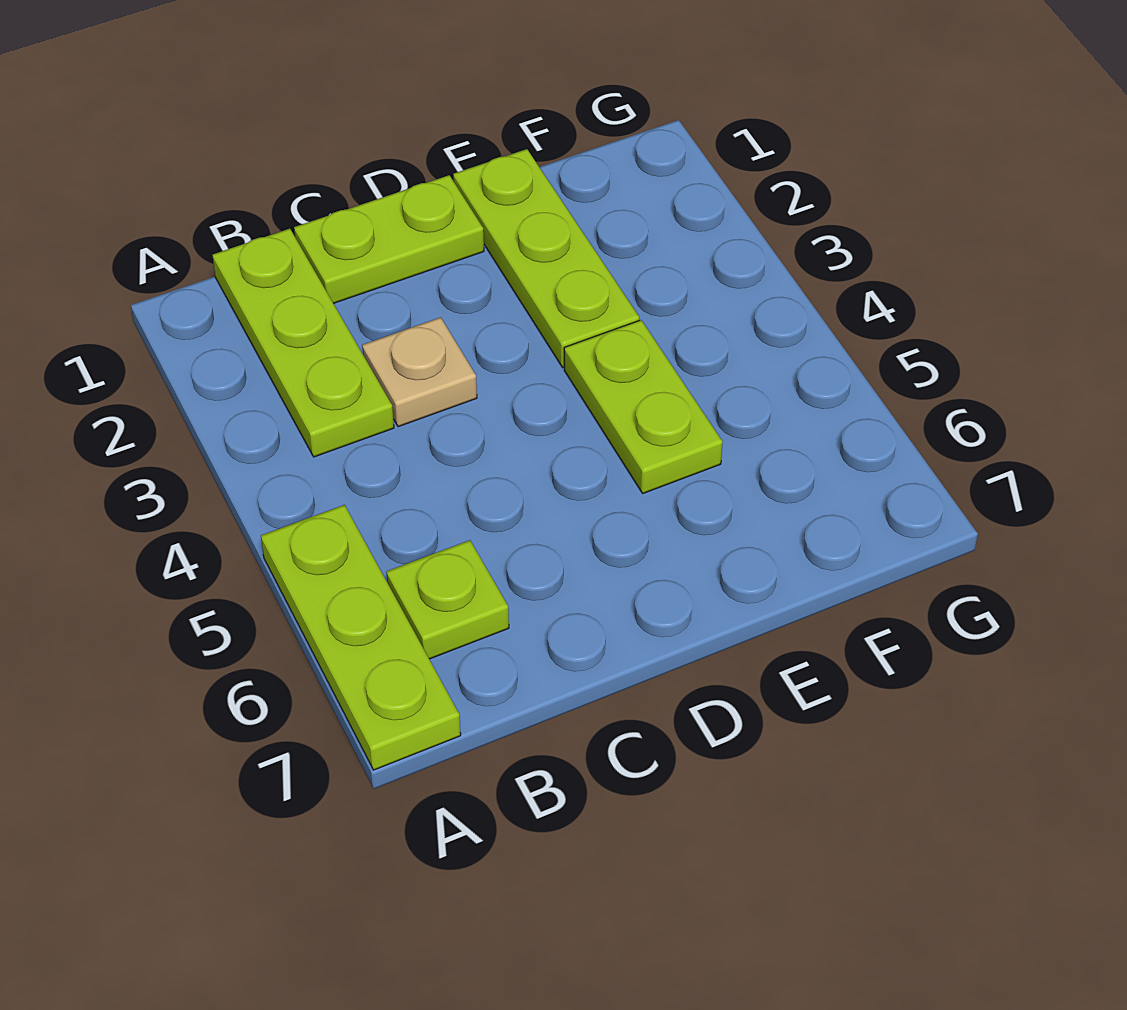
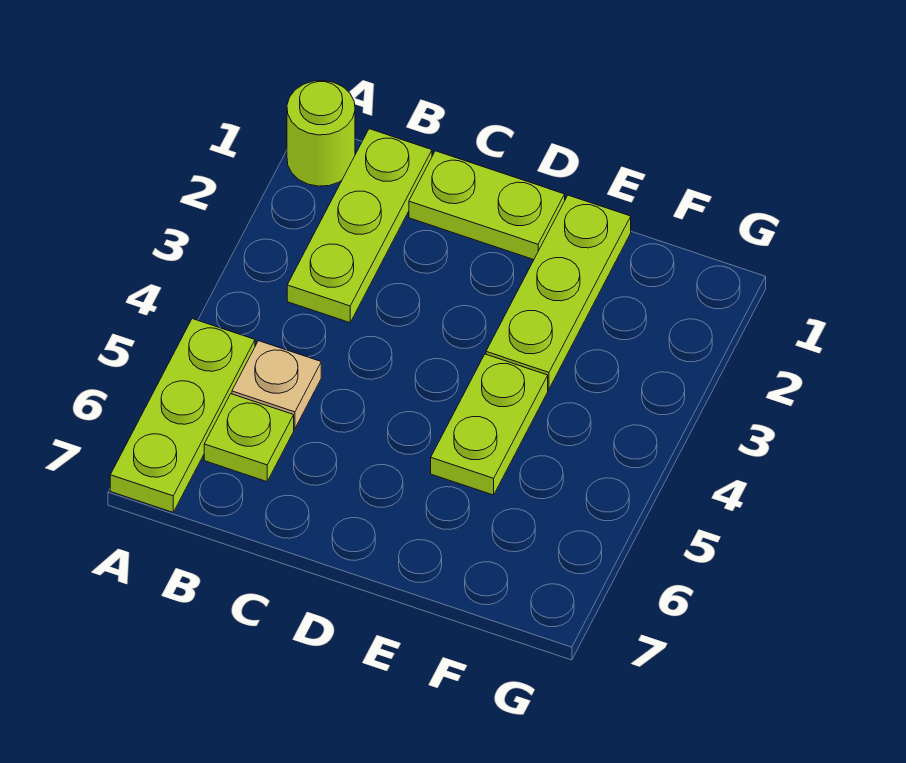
none -> lime round brick A1 level 1
tan plate C3 level 1 -> tan plate B5 level 1

